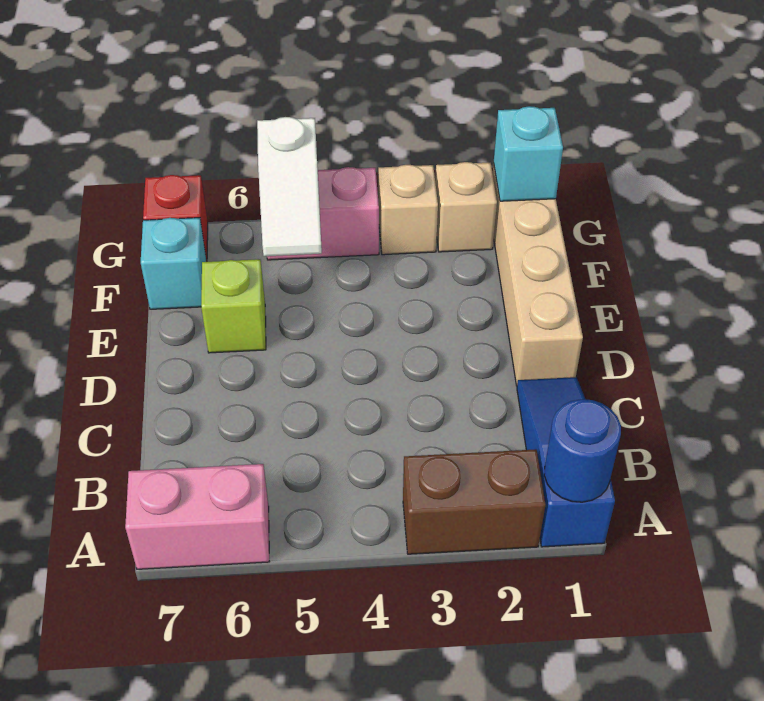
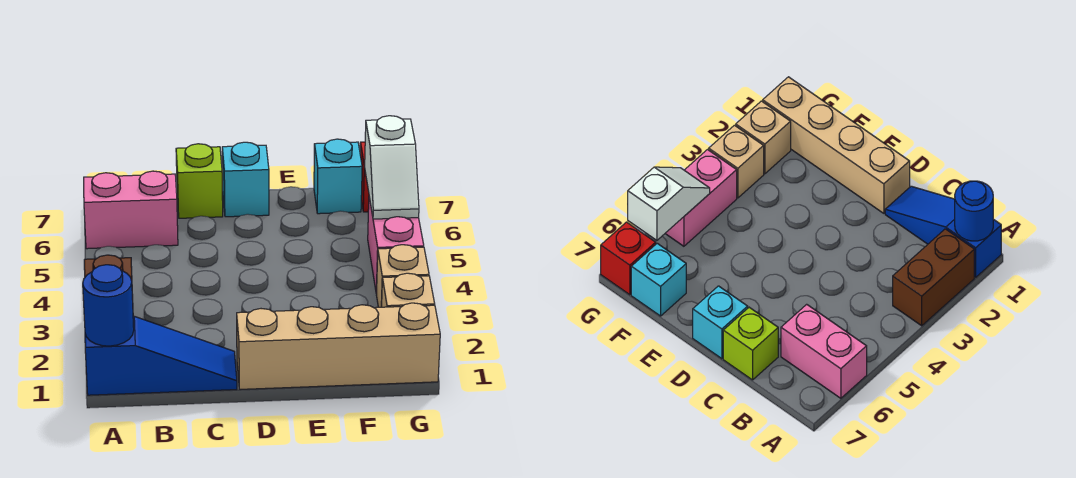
pink brick A6:A7 level 1 -> pink brick A6:B6 level 1
lime brick E6 level 1 -> lime brick C7 level 1
white slope F5:G5 level 2 top G -> white slope G5:G6 level 2 top 6
cyan brick G1 level 2 -> cyan brick D7 level 1

